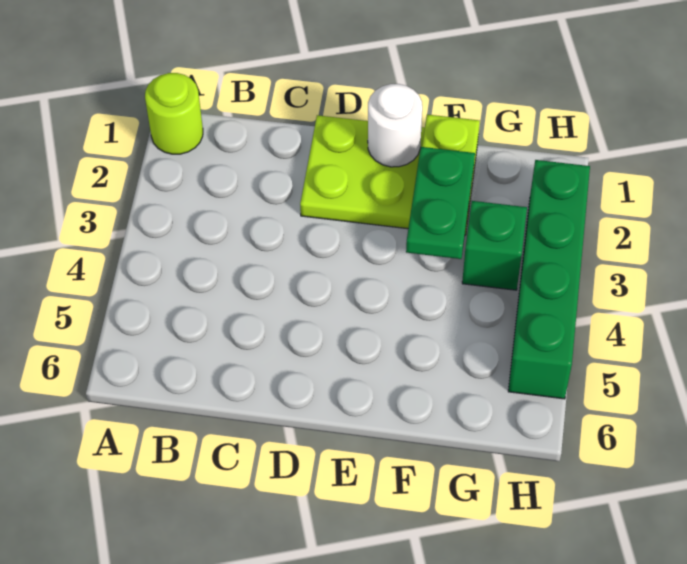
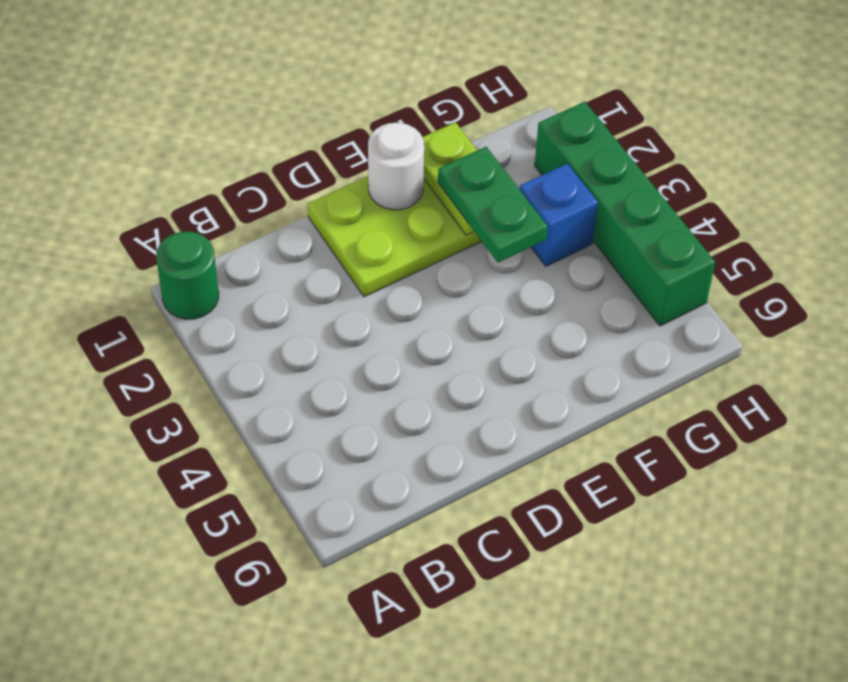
lime round brick A1 level 1 -> green round brick A1 level 1
green brick G3 level 1 -> blue brick G3 level 1

